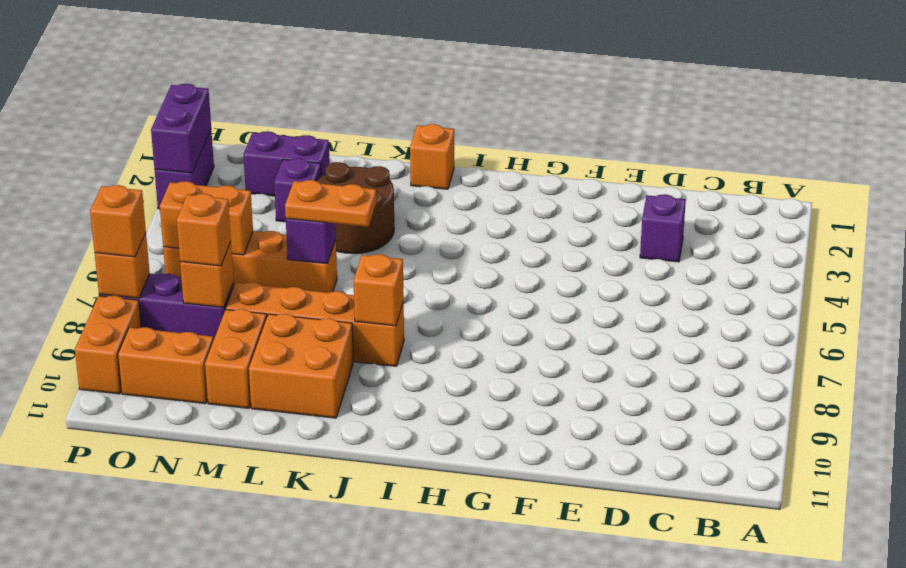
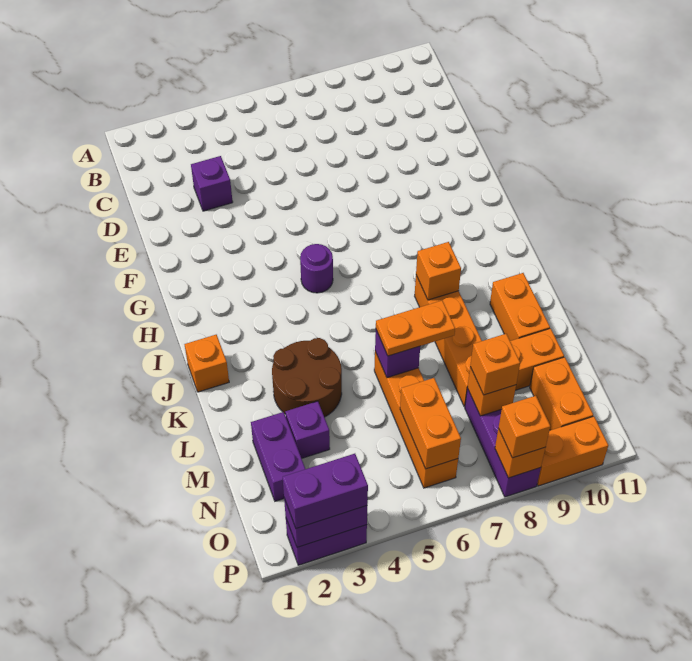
none -> purple round brick H5 level 1
orange plate K6:L6 level 3 -> orange plate L6:L7 level 3
orange brick K9:L10 level 1 -> orange brick K10:L10 level 1
none -> purple brick P2:P3 level 3

